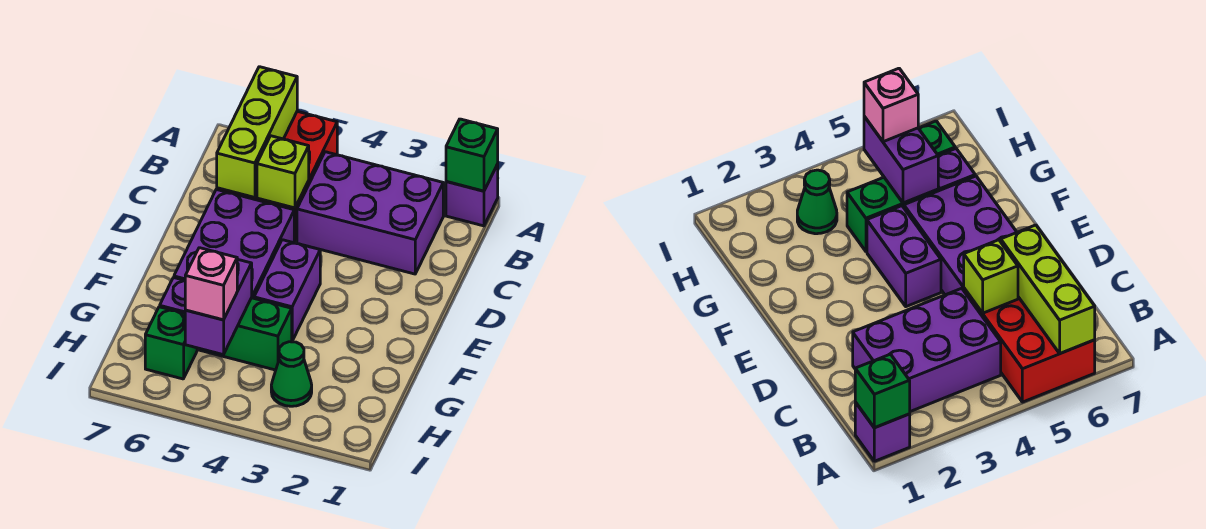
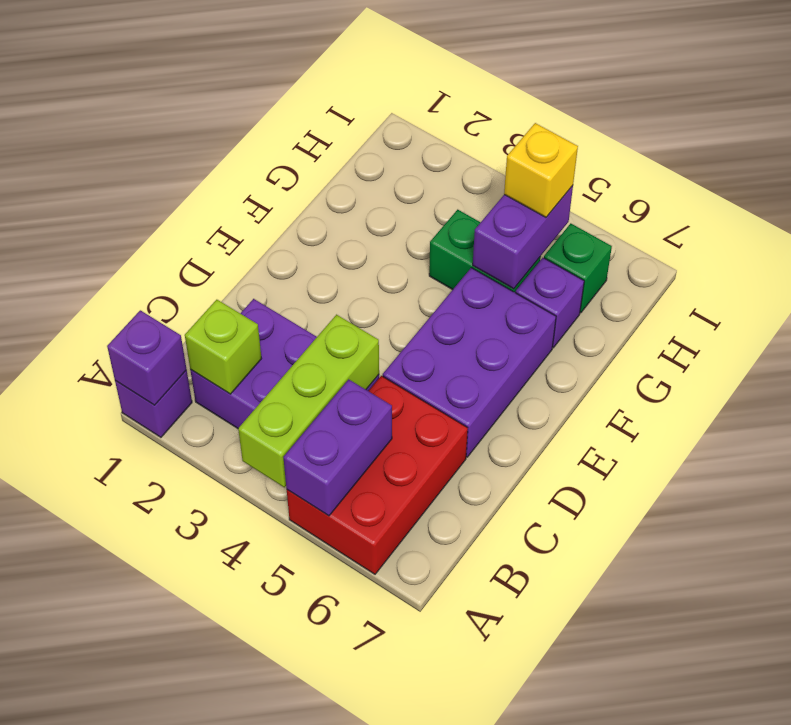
green brick A1 level 2 -> purple brick A1 level 2
lime brick A6:C6 level 2 -> lime brick A4:C4 level 2
lime brick C5 level 2 -> lime brick B2 level 2
purple brick E4:F4 level 1 -> purple brick A5:B5 level 2
green cone H3 level 1 -> none
pink brick H5 level 3 -> yellow brick H5 level 3

